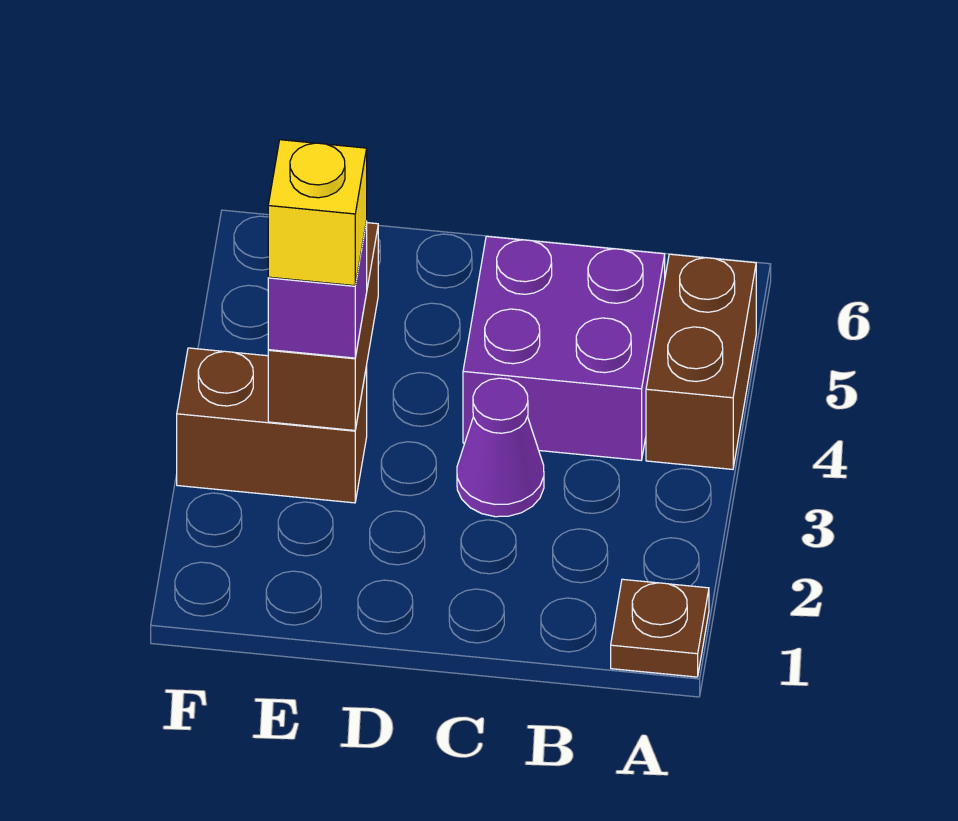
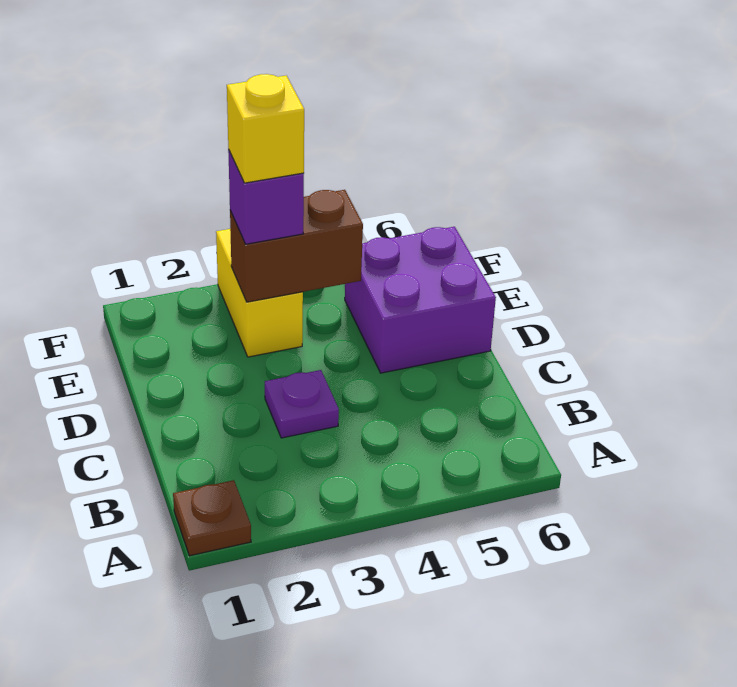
brown brick A4:A5 level 1 -> none
purple brick B4:C5 level 1 -> purple brick D5:E6 level 1
purple cone C3 level 1 -> purple plate C3 level 1
brown brick E3:F3 level 1 -> yellow brick E3:F3 level 1

